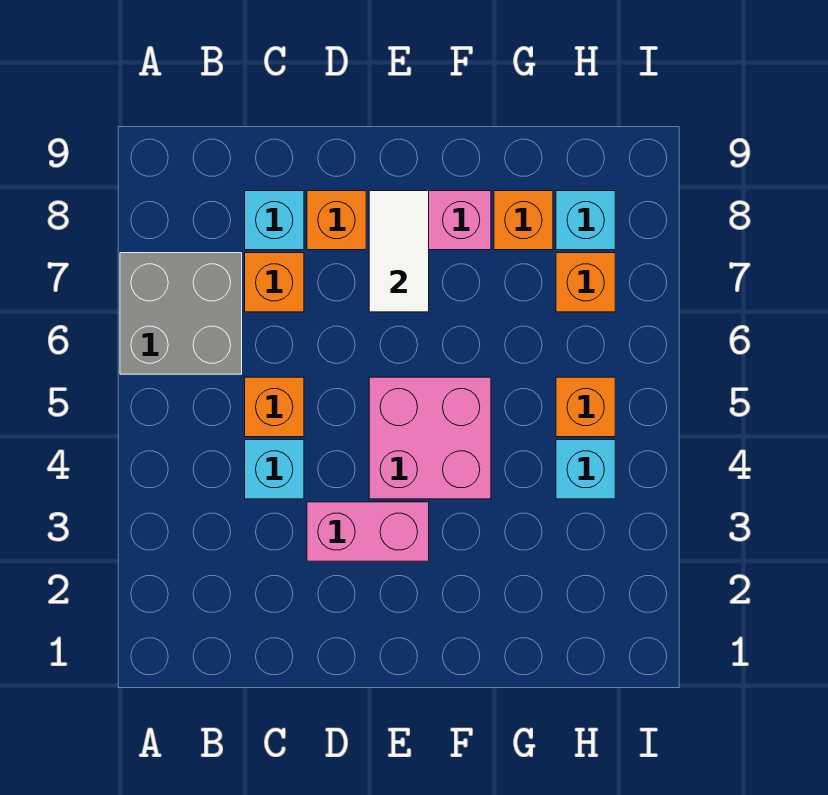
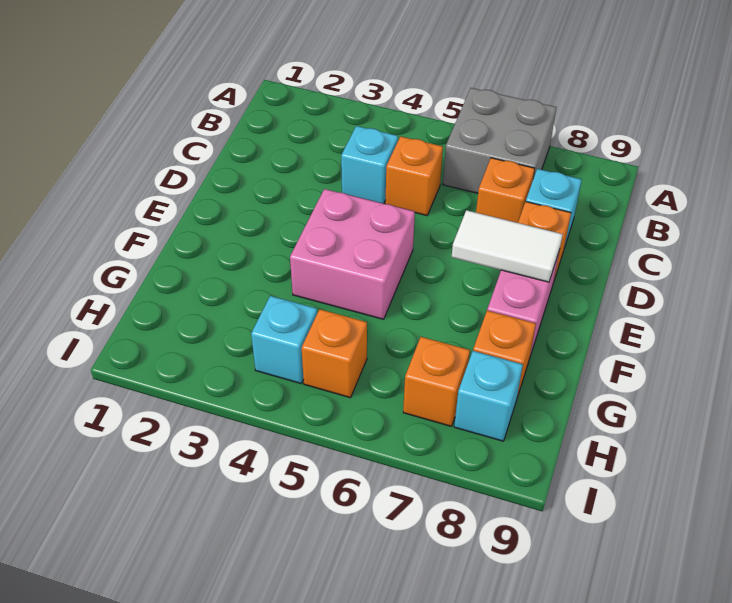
pink brick D3:E3 level 1 -> none

